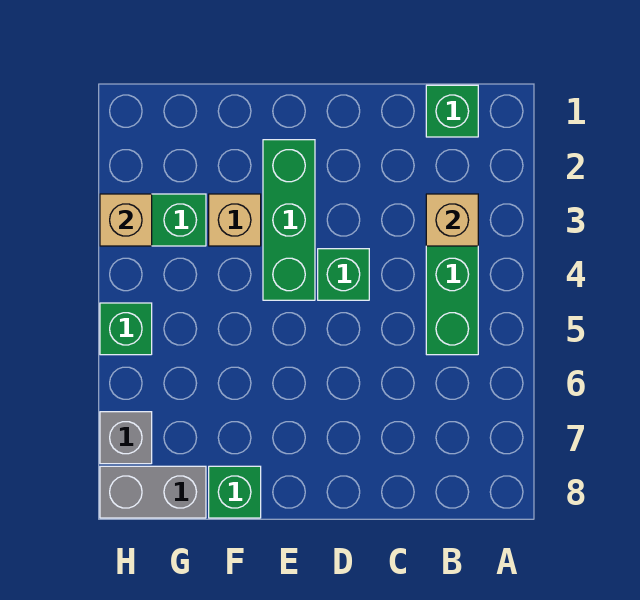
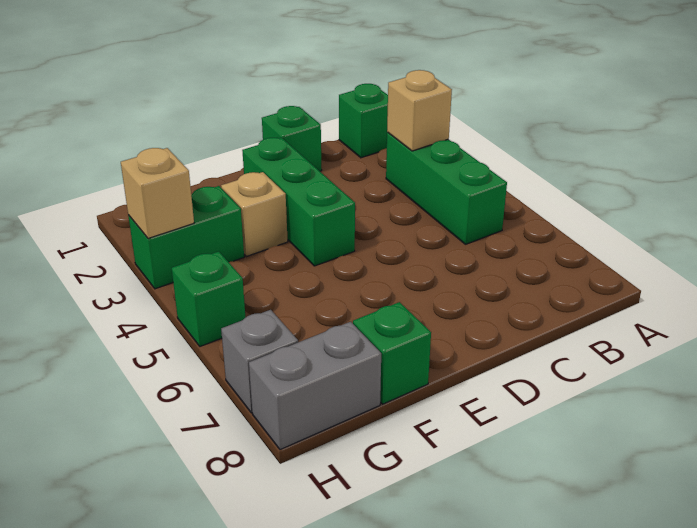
green brick D4 level 1 -> green brick D1 level 1

